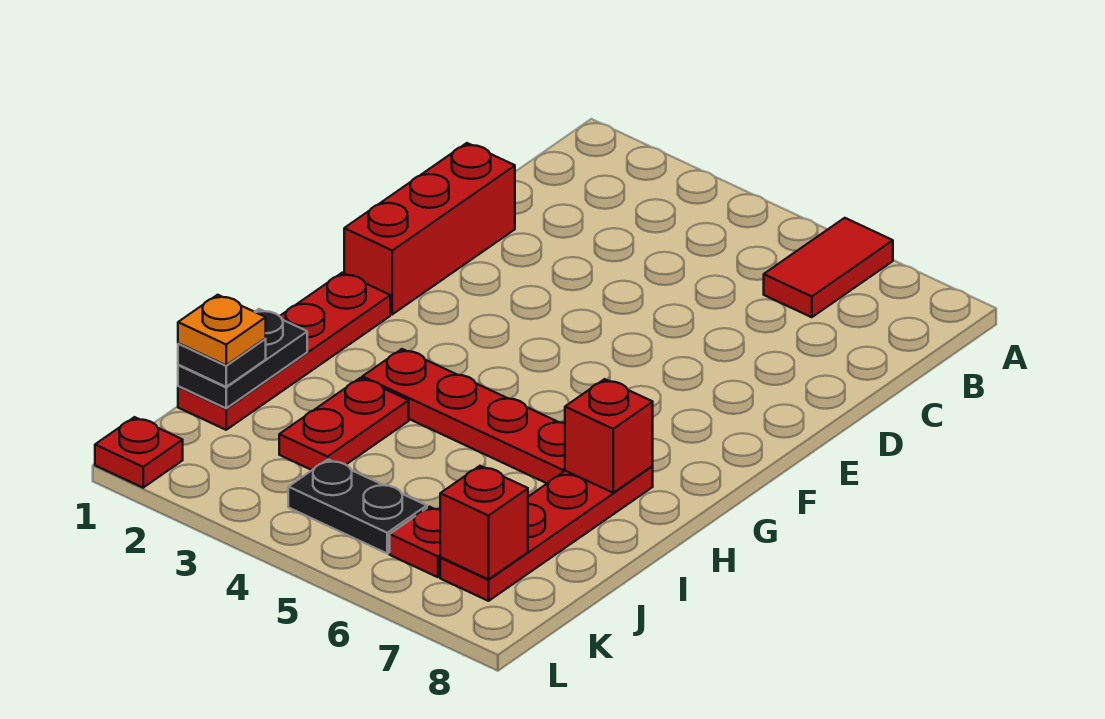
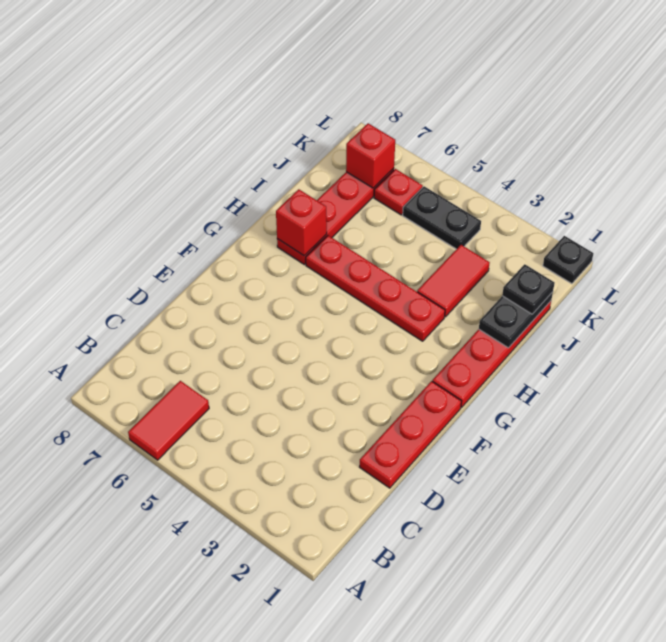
red brick D1:F1 level 1 -> red plate D1:F1 level 1
red plate I3:J3 level 1 -> red tile I3:J3 level 1
orange plate J1 level 4 -> none
red plate L1 level 1 -> black plate L1 level 1

